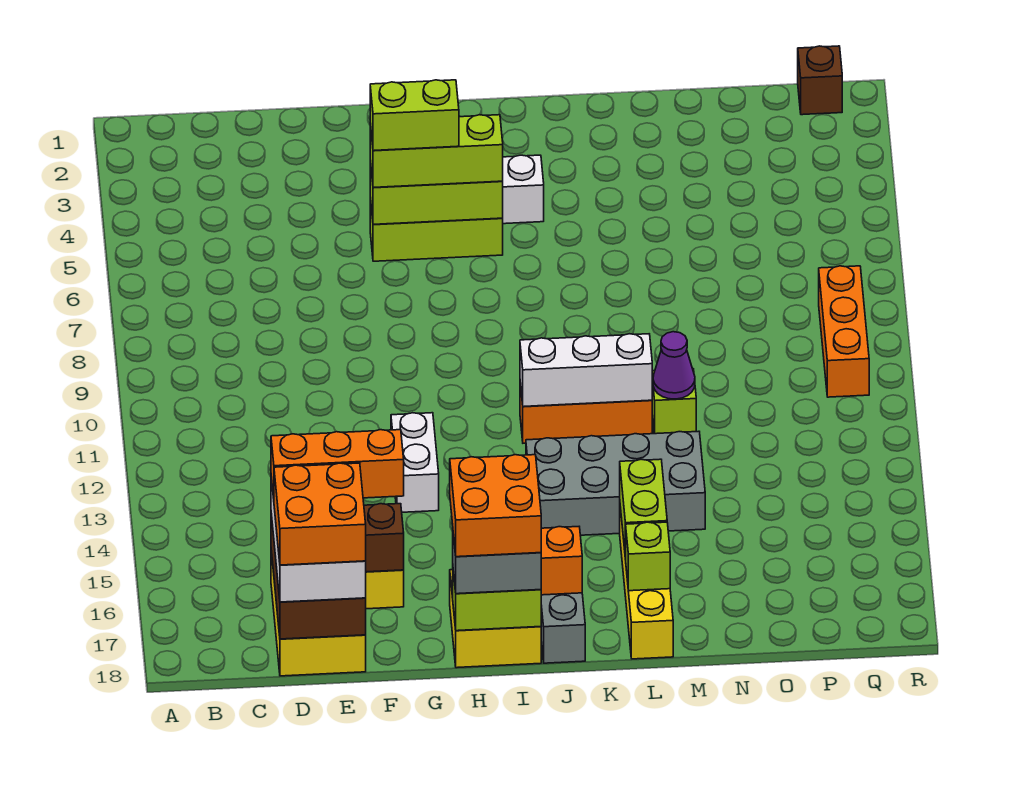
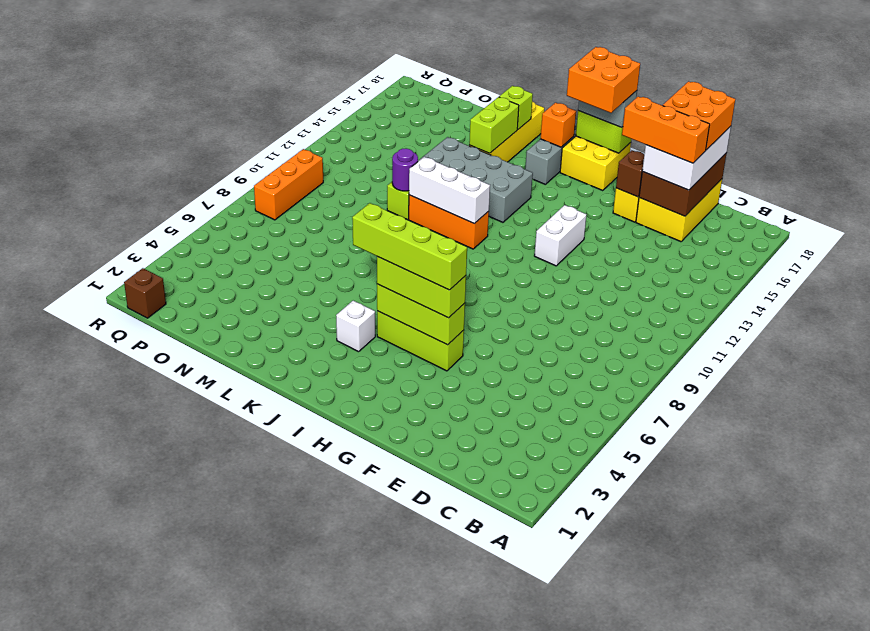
lime brick G5:H5 level 4 -> lime brick G5:J5 level 4
purple cone M11 level 2 -> purple round brick M11 level 2

